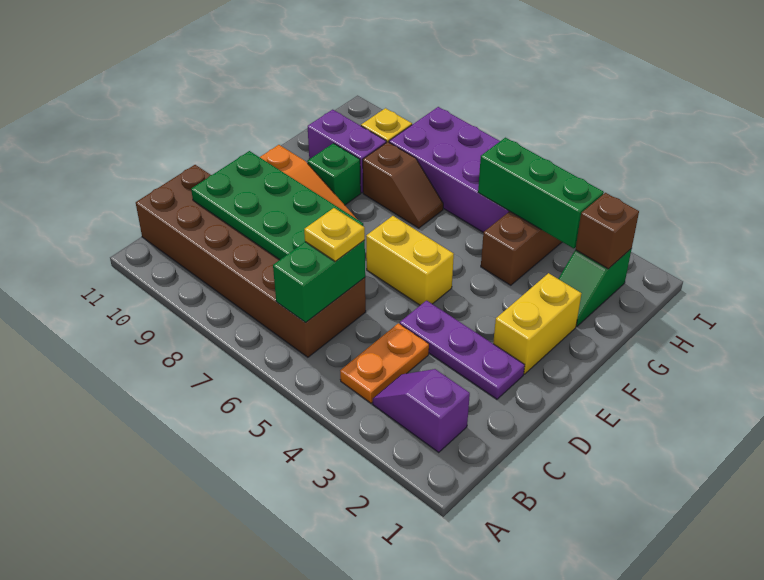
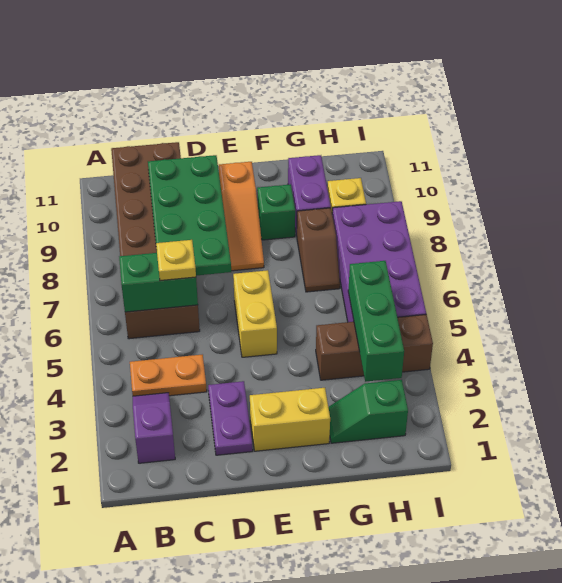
purple plate D2:D4 level 1 -> purple plate D2:D3 level 1
brown brick H2 level 2 -> none

